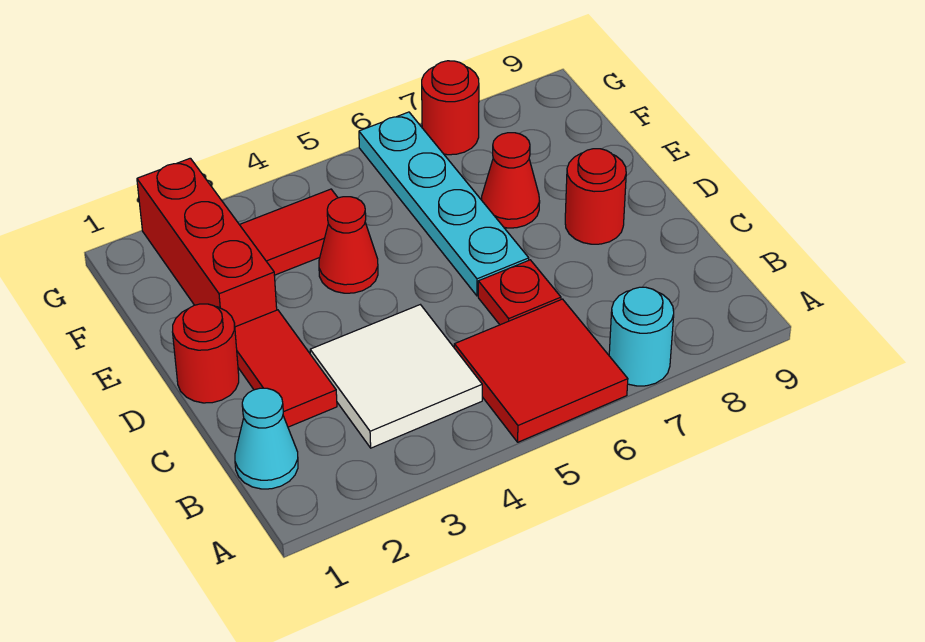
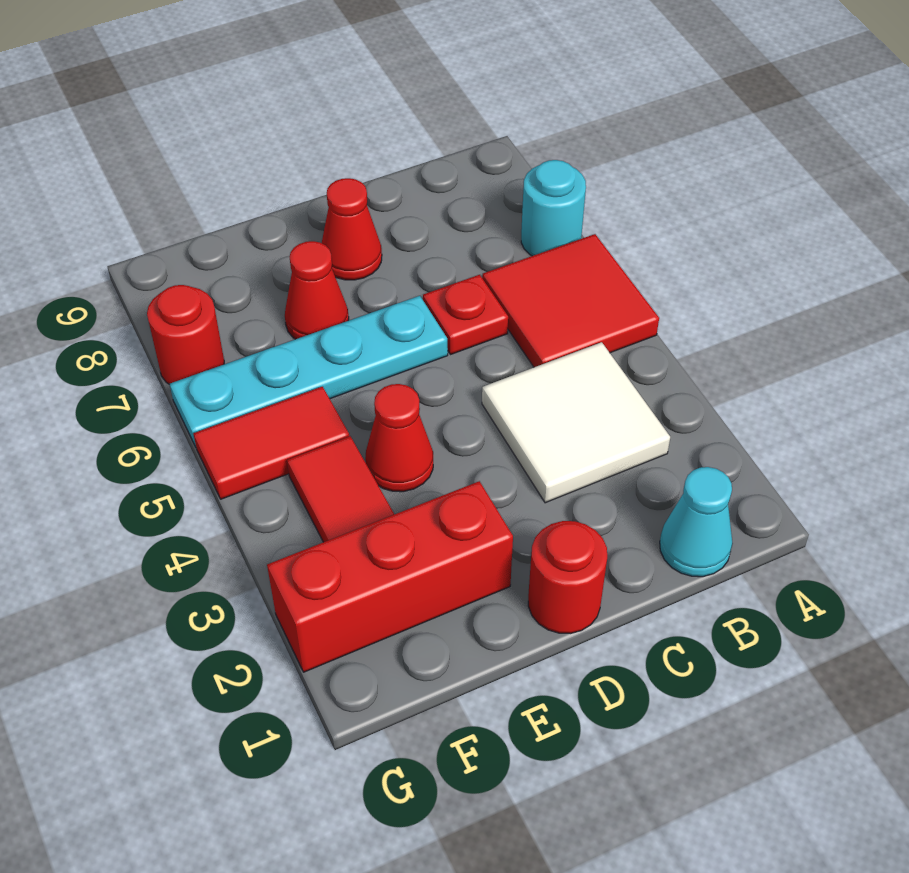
red tile C2:D2 level 1 -> red tile F5:G5 level 1
red round brick D8 level 1 -> red cone D8 level 1

